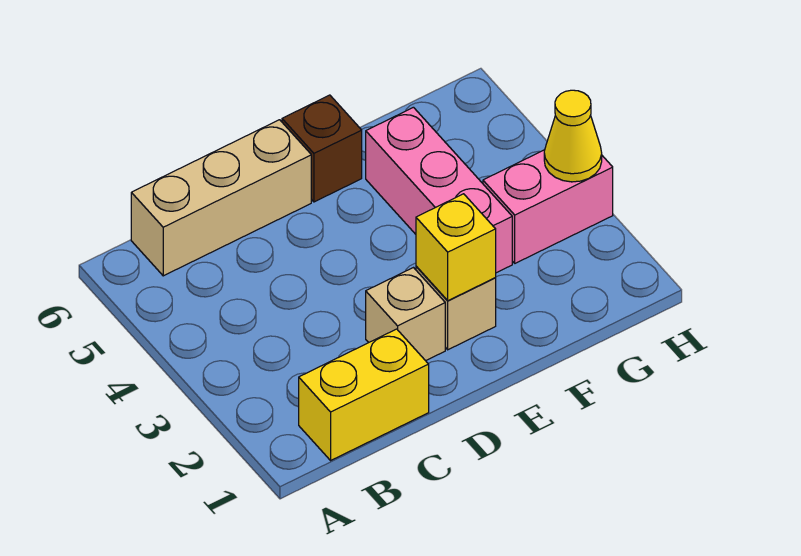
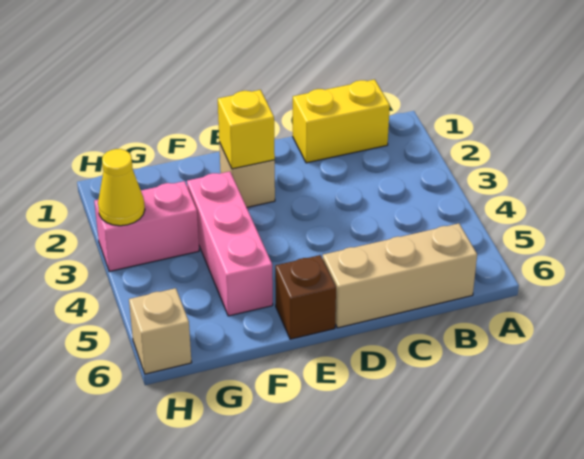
tan brick D2 level 1 -> tan brick H6 level 1

